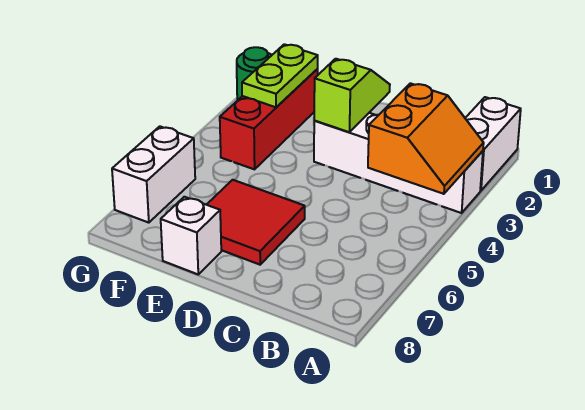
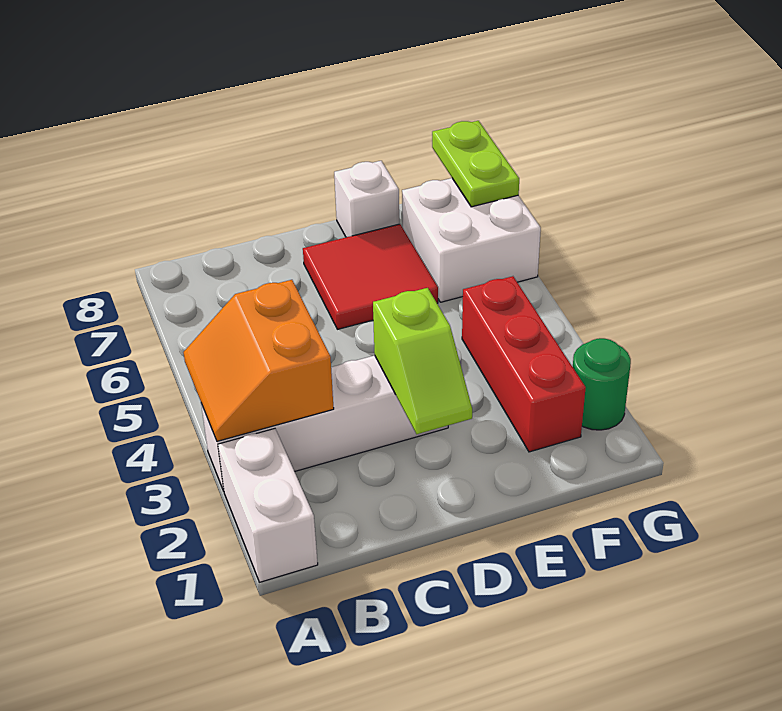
lime plate F2:F3 level 2 -> lime plate G7:G8 level 2
white brick G6:G7 level 1 -> white brick F6:G7 level 1

